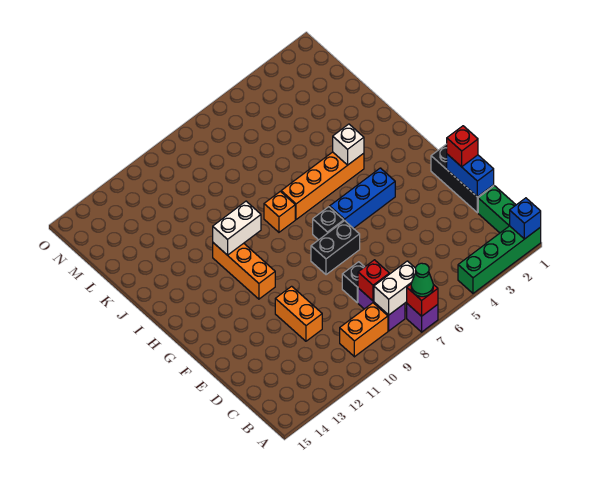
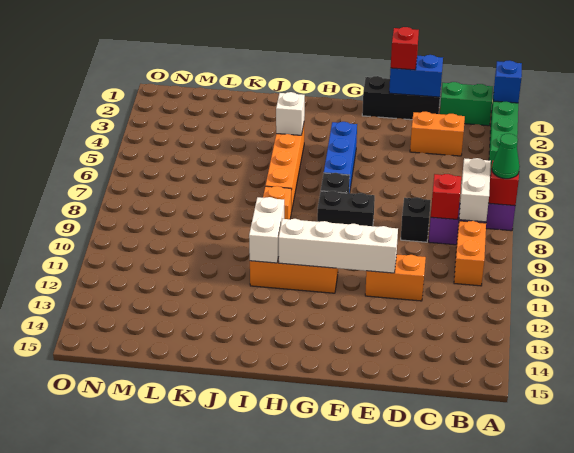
none -> orange brick C3:D3 level 1
none -> white brick E11:H11 level 2
black brick F7:F8 level 1 -> black brick F8:G8 level 1

